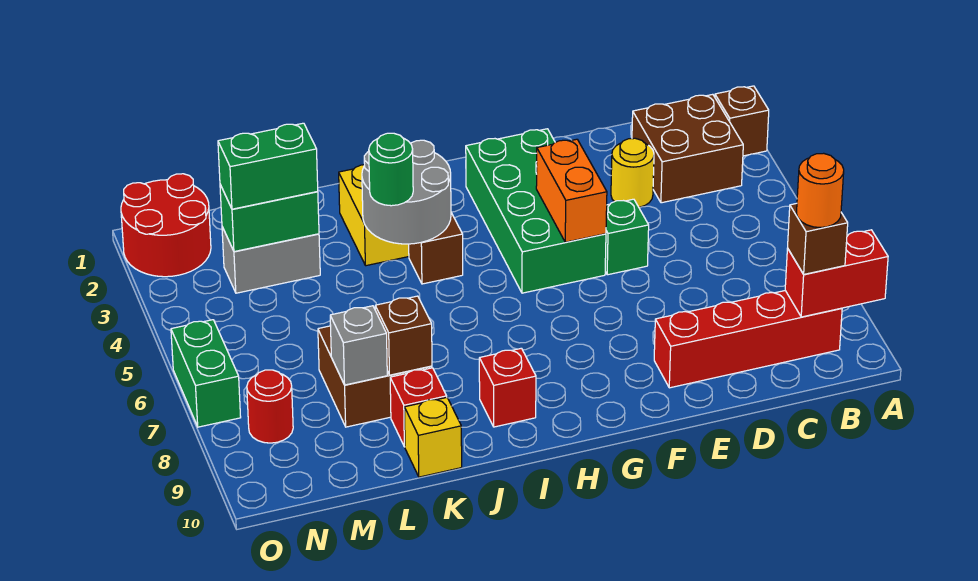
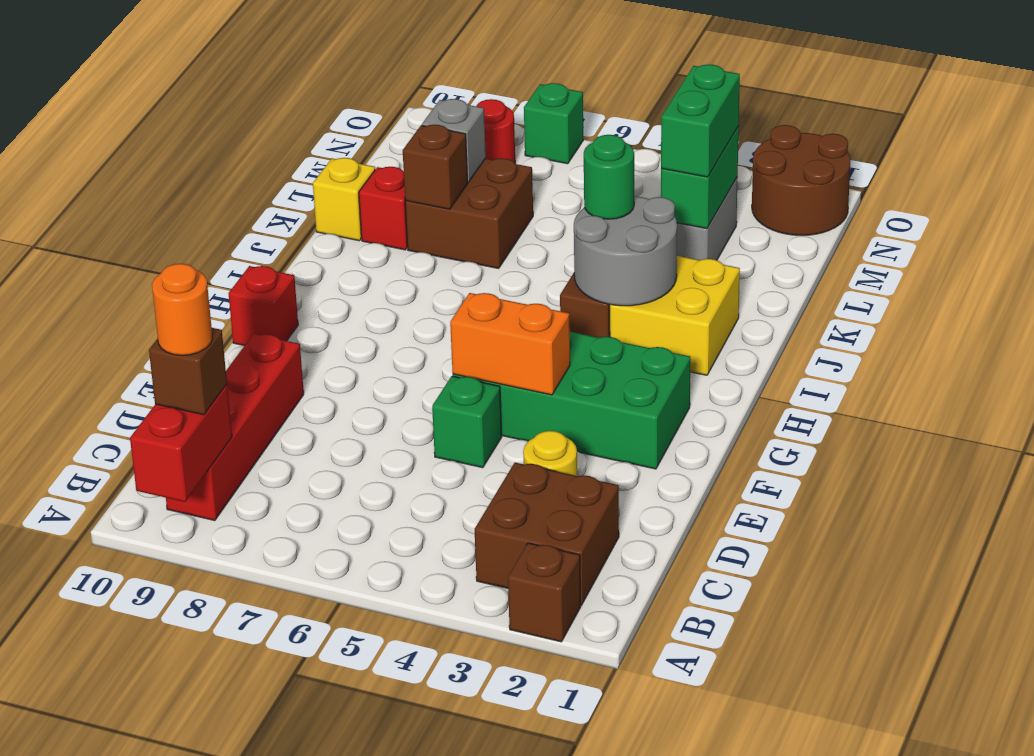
red brick I9 level 1 -> red brick G10 level 1
red round brick N1:O2 level 1 -> brown round brick N1:O2 level 1
green brick O6:O7 level 1 -> green brick O7 level 1

